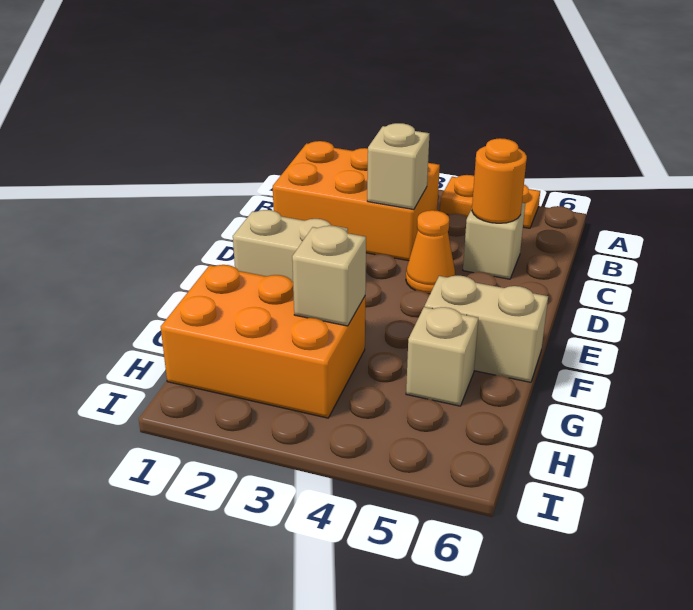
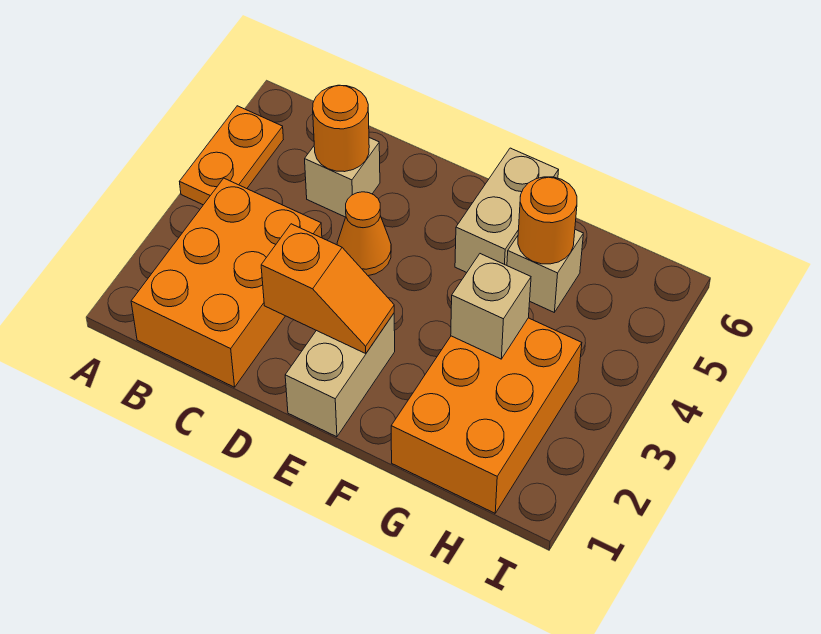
tan brick C3 level 2 -> none
none -> orange slope D2:E2 level 2 top D
none -> orange round brick G5 level 2

